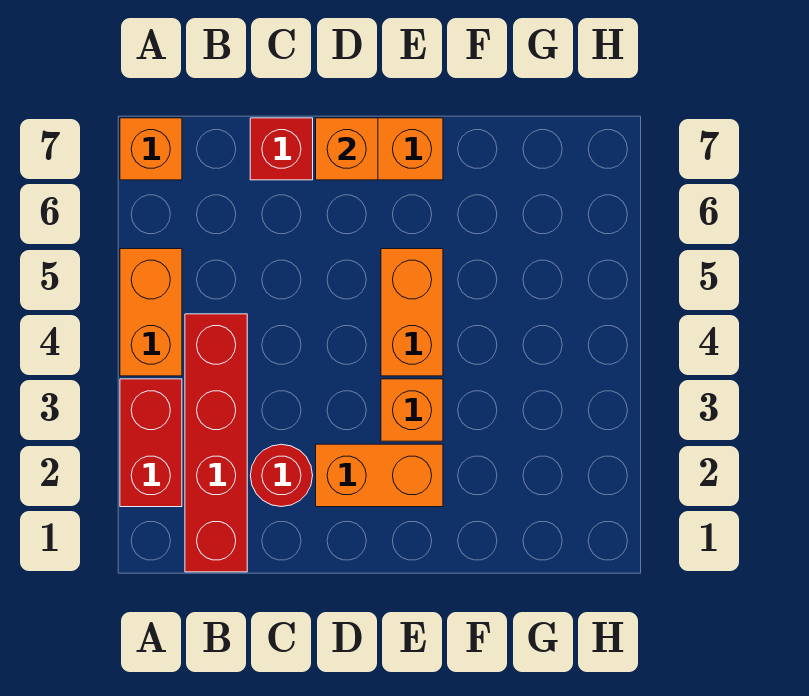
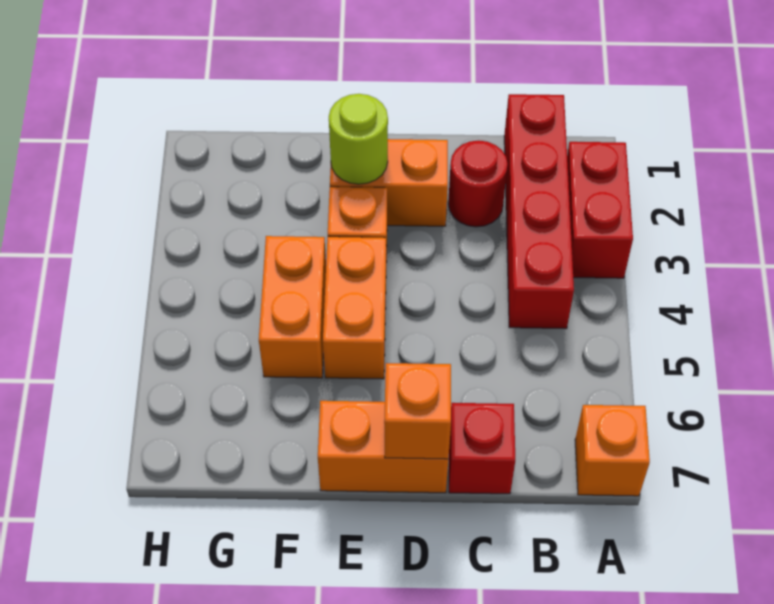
orange brick A4:A5 level 1 -> orange brick F4:F5 level 1
none -> lime round brick E2 level 2

